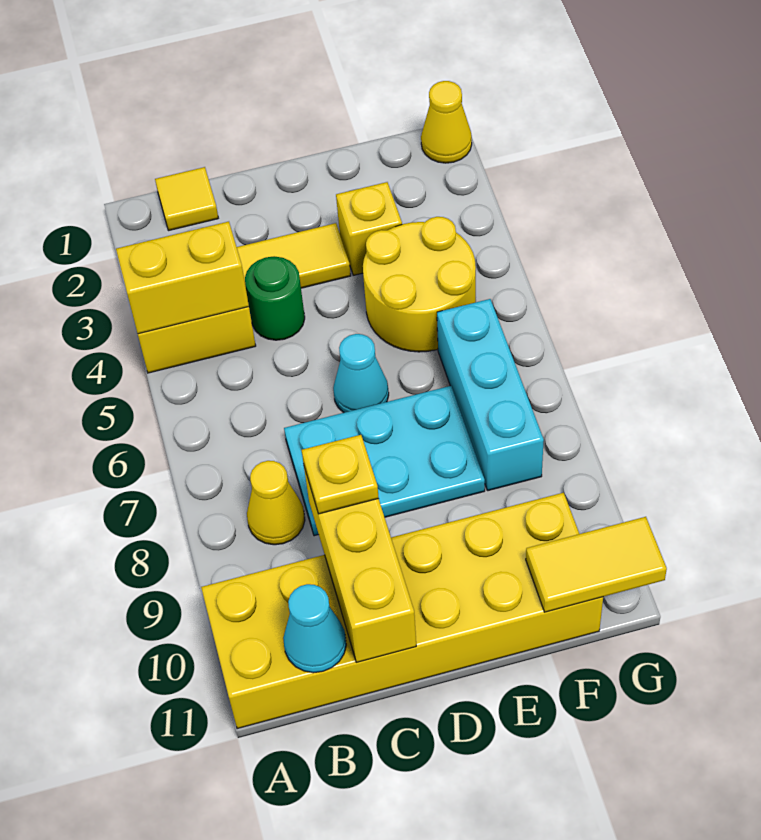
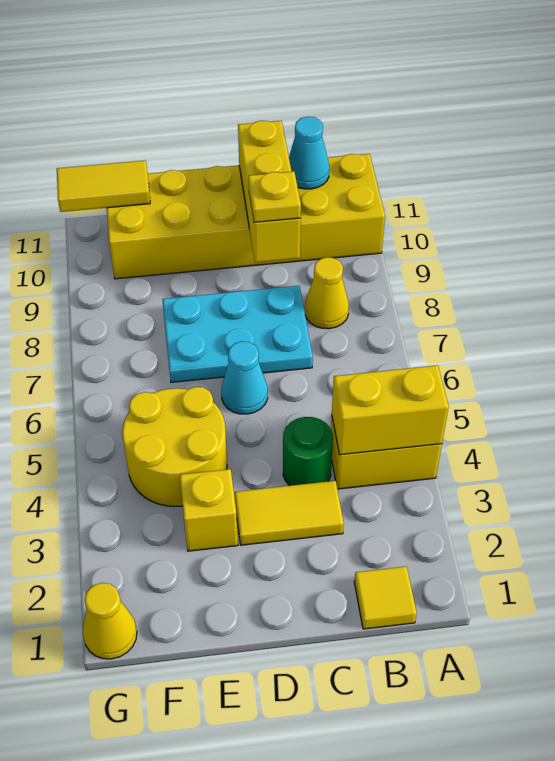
cyan brick F6:F8 level 1 -> none

